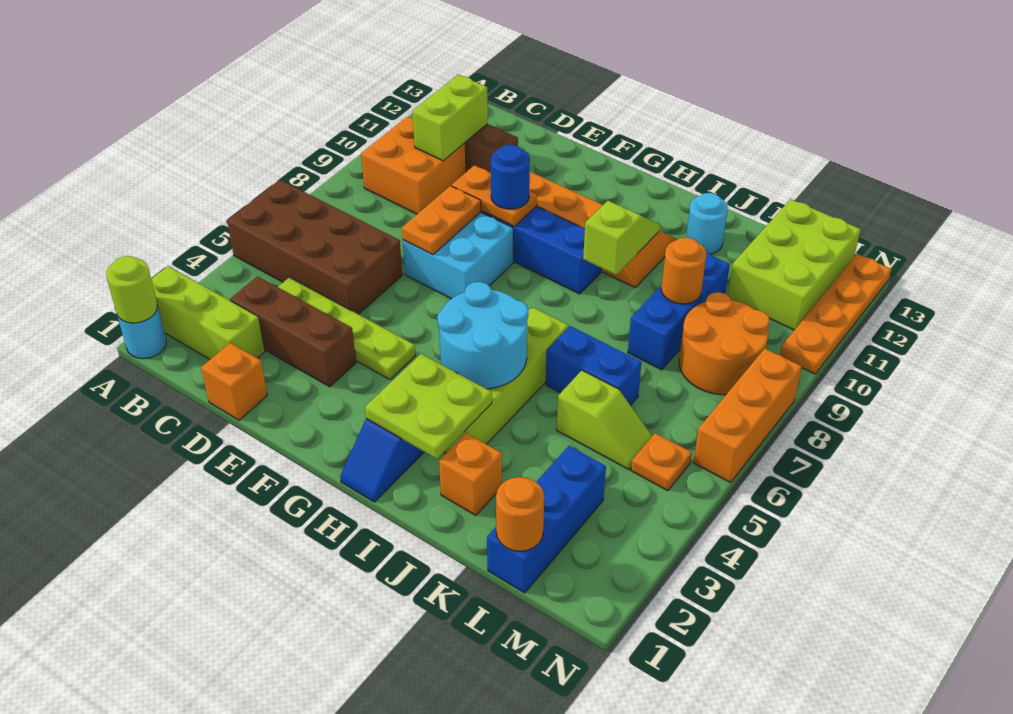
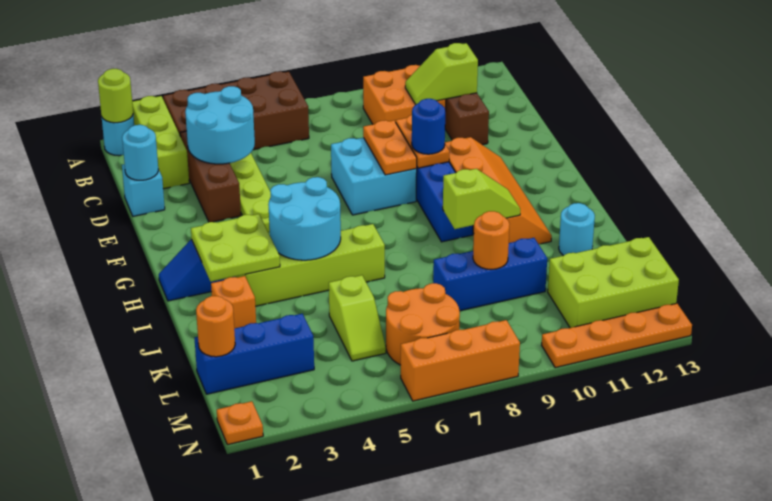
brown brick A5:D6 level 1 -> brown brick A3:B6 level 1
none -> cyan round brick C3:D4 level 2
lime brick C10:C11 level 2 -> lime slope C10:C11 level 2 top 11
orange brick D1 level 1 -> cyan brick D1 level 1
none -> cyan round brick D1 level 2
orange plate E7:E8 level 2 -> orange plate E8:F8 level 2
blue brick J6:K6 level 1 -> none
orange round brick L8:M9 level 1 -> orange round brick L6:M7 level 1
orange plate M5 level 1 -> orange plate N1 level 1

